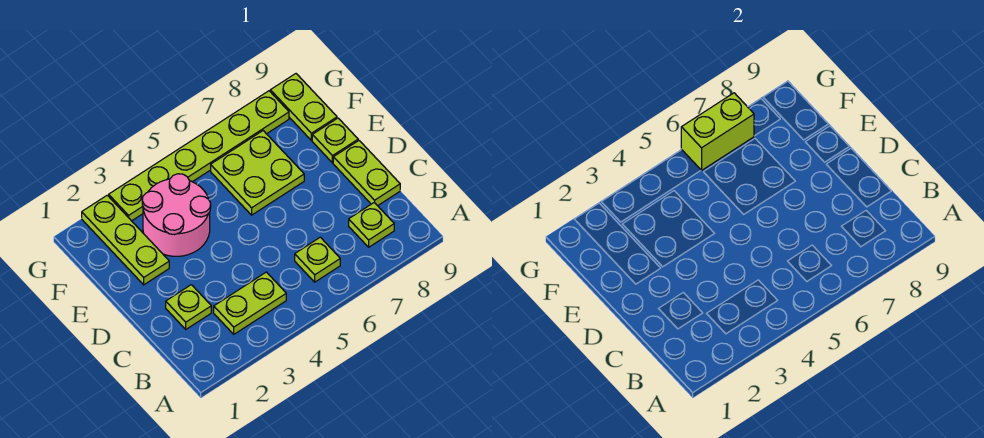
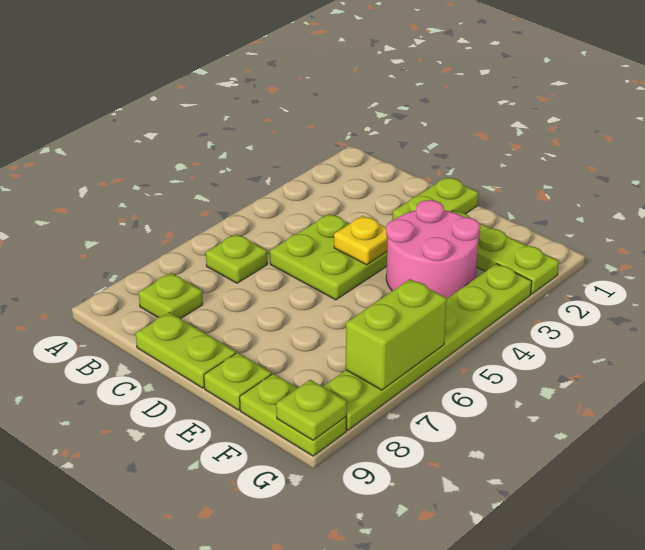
lime plate B3:B4 level 1 -> lime plate D1:D2 level 1
lime plate C2 level 1 -> lime plate G9 level 2
none -> yellow plate D4 level 2
lime plate E6:F7 level 1 -> lime plate C4:D5 level 1

